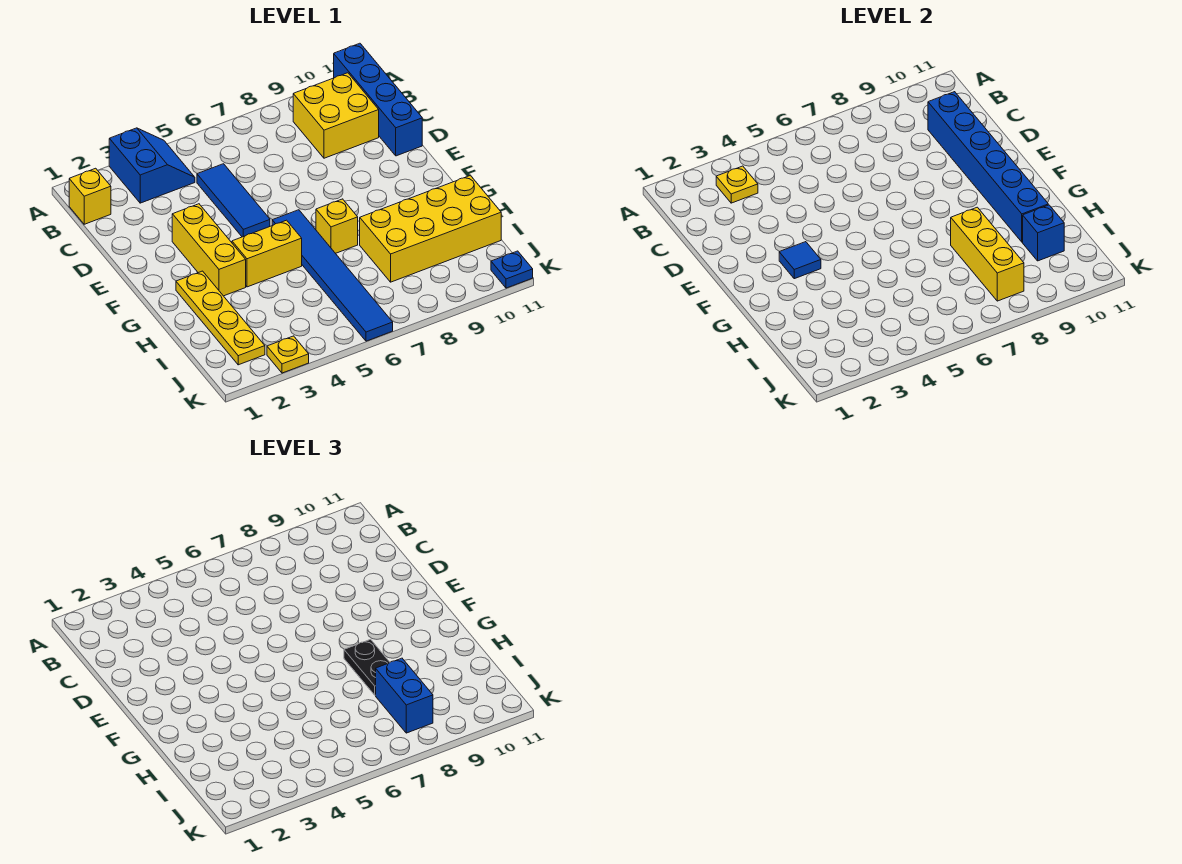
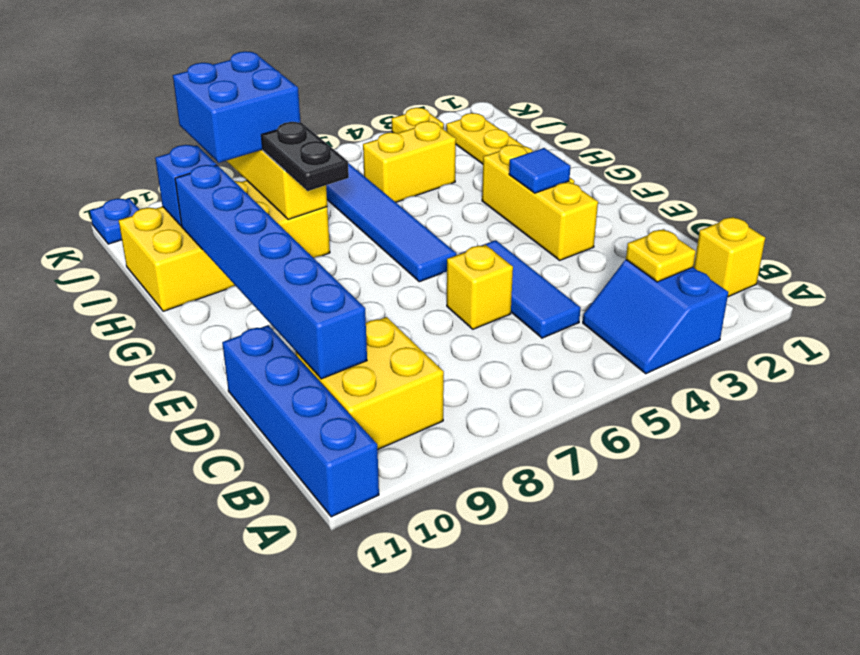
yellow brick G4:G5 level 1 -> yellow brick I4:I5 level 1
yellow brick G7 level 1 -> yellow brick D6 level 1
blue brick I8:J8 level 3 -> blue brick I8:J9 level 3

